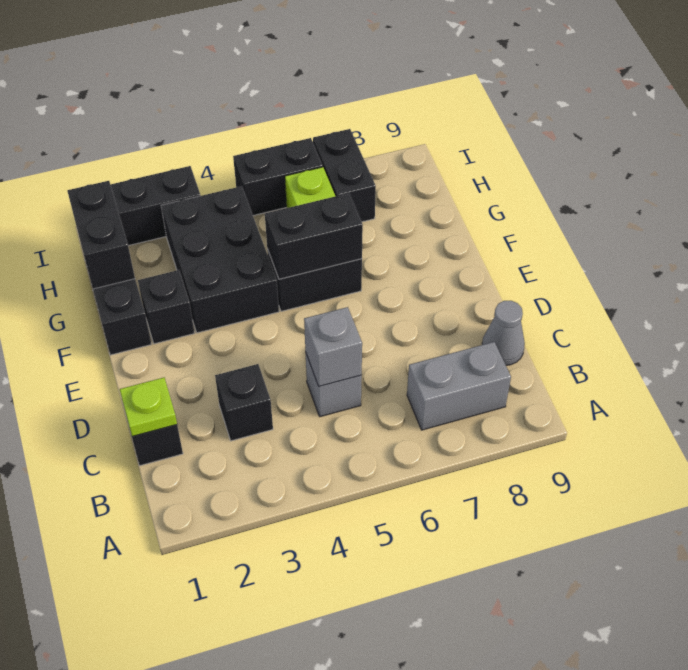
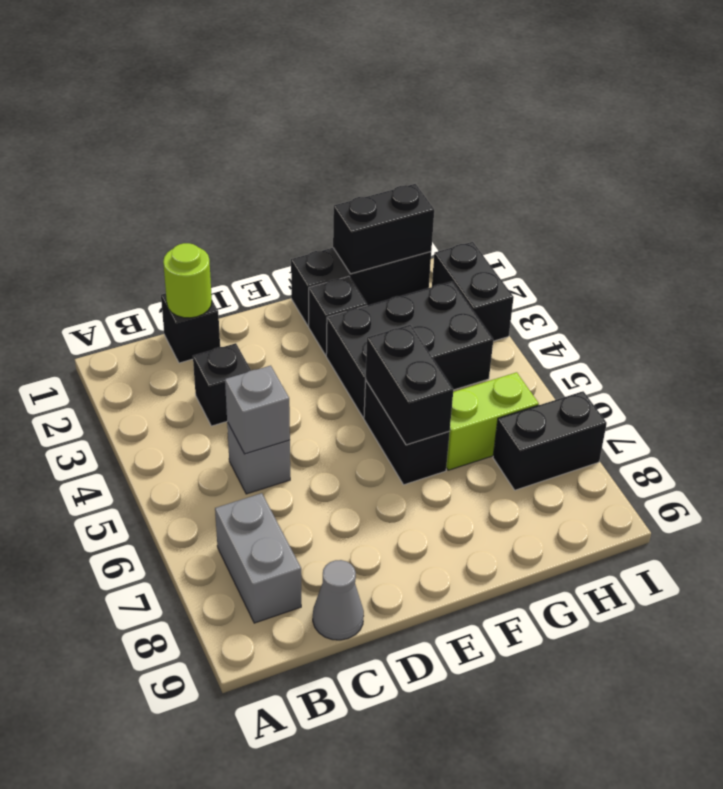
lime plate C1 level 2 -> lime round brick C1 level 2
black brick I5:I6 level 1 -> none

